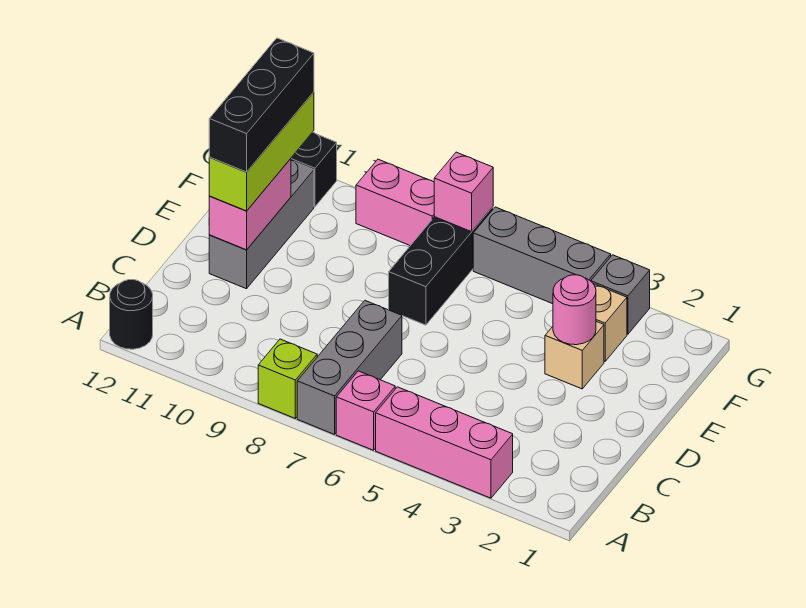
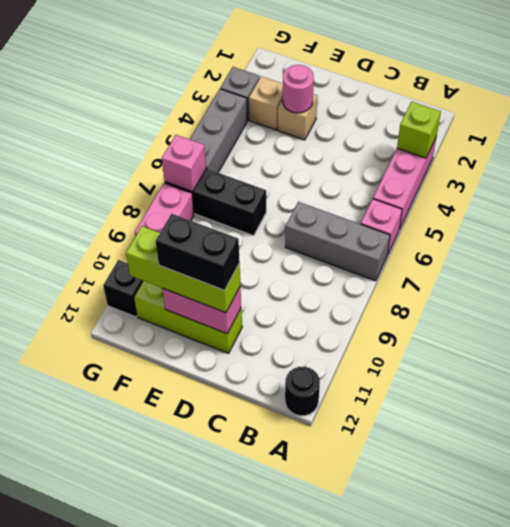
lime brick A8 level 1 -> lime brick A3 level 2
grey brick D11:F11 level 1 -> lime brick D11:F11 level 1
black brick D11:F11 level 4 -> black brick D11:E11 level 4

